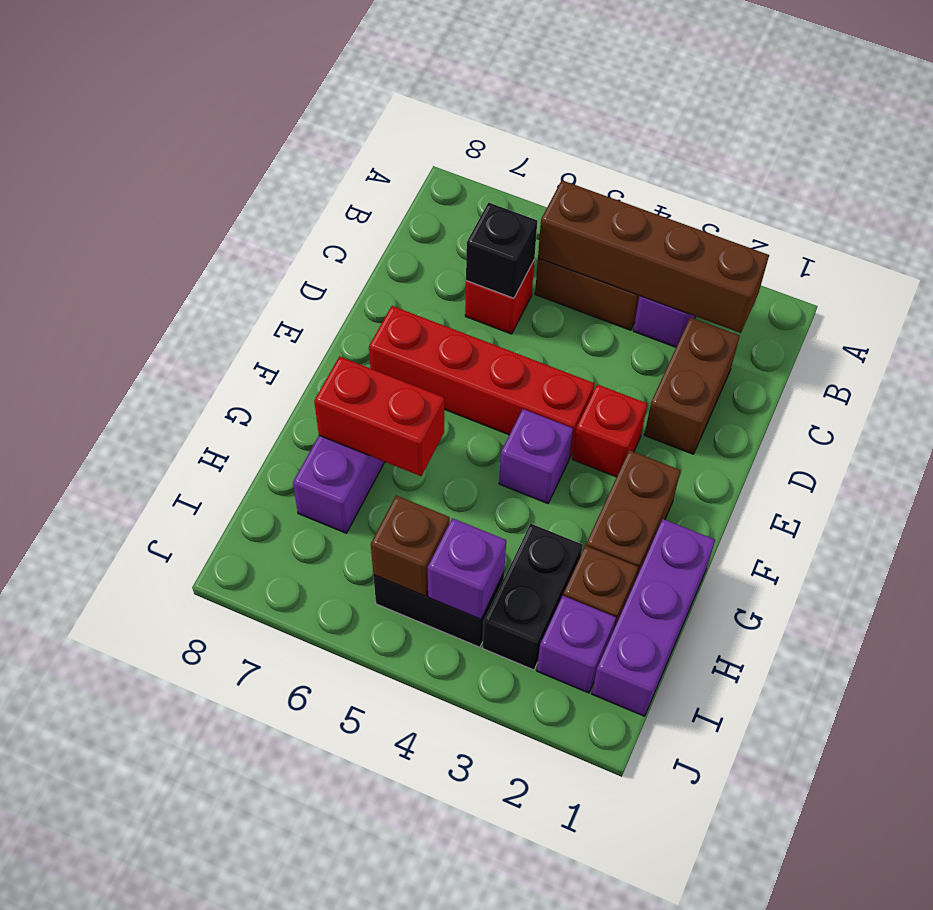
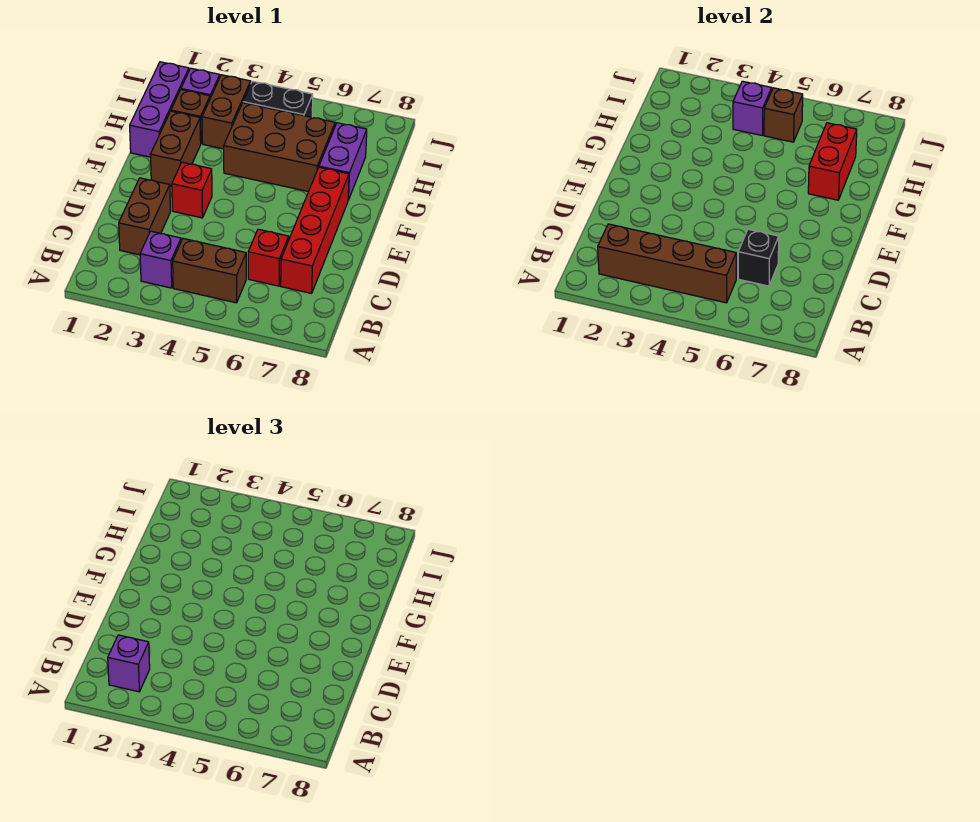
red brick E4:E7 level 1 -> red brick C7:F7 level 1
purple brick F4 level 1 -> purple brick B2 level 3
none -> brown brick G4:H6 level 1
red brick G6:G7 level 2 -> red brick G7:H7 level 2
black brick H3:I3 level 1 -> brown brick H3:I3 level 1

